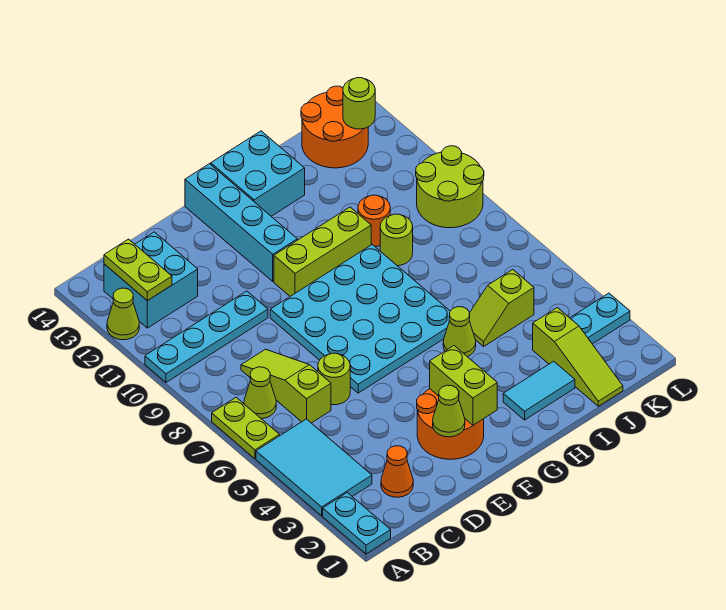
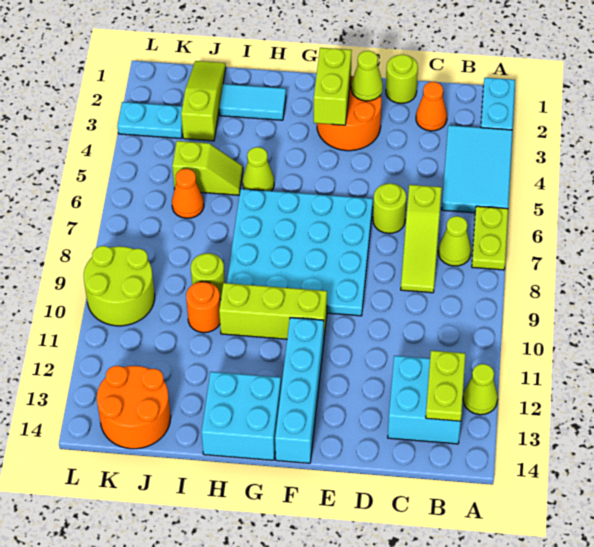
cyan plate A10:D10 level 1 -> none
none -> orange cone J6 level 1
lime round brick K13 level 2 -> lime round brick D1 level 1

